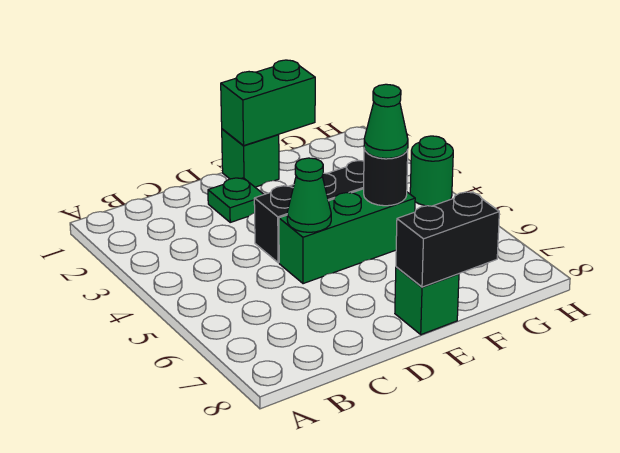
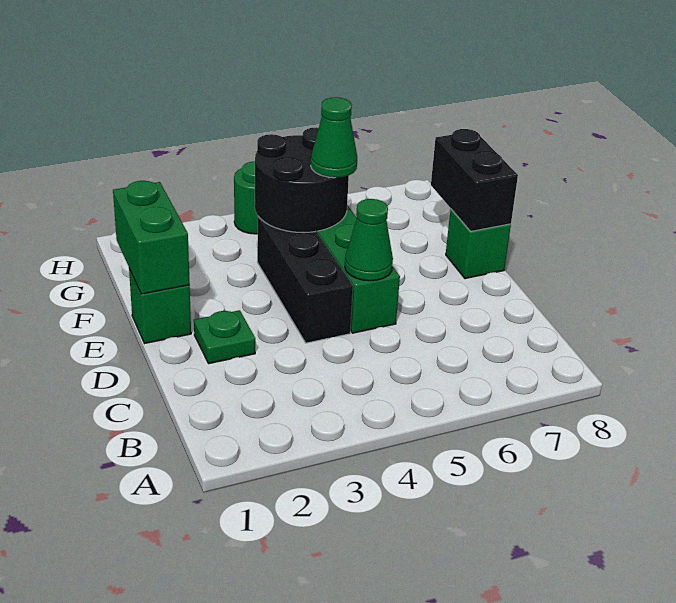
black round brick F5 level 2 -> black round brick F4:G5 level 2

